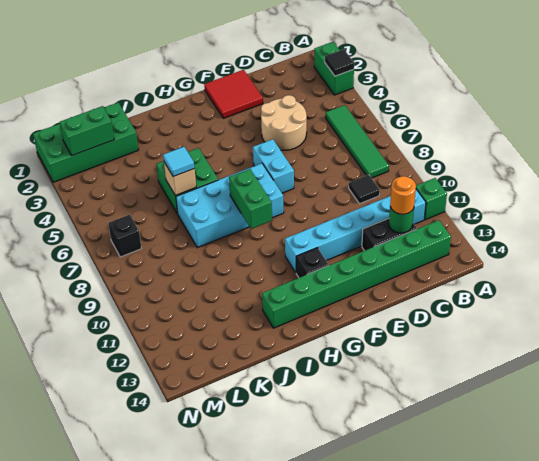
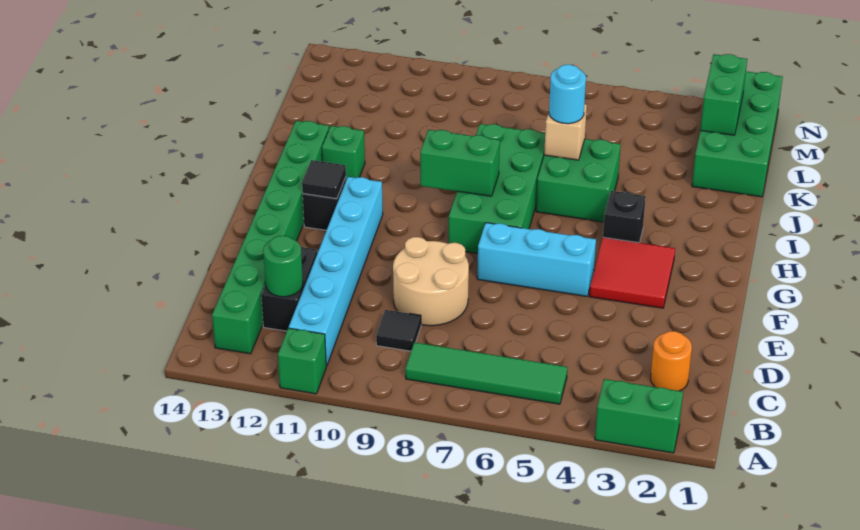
black tile A3 level 2 -> black tile G12 level 2
orange round brick C12 level 3 -> orange round brick C2 level 1
tan round brick D4:E5 level 1 -> tan round brick D8:E9 level 1
red tile E1:F2 level 1 -> red tile F3:G4 level 1
cyan brick F6:F7 level 1 -> cyan brick F5:F7 level 1
cyan brick G7:J8 level 1 -> green brick G7:J8 level 1
none -> green brick I12 level 1
cyan tile J6 level 3 -> cyan round brick J6 level 3
black brick M7 level 1 -> black brick H4 level 1

